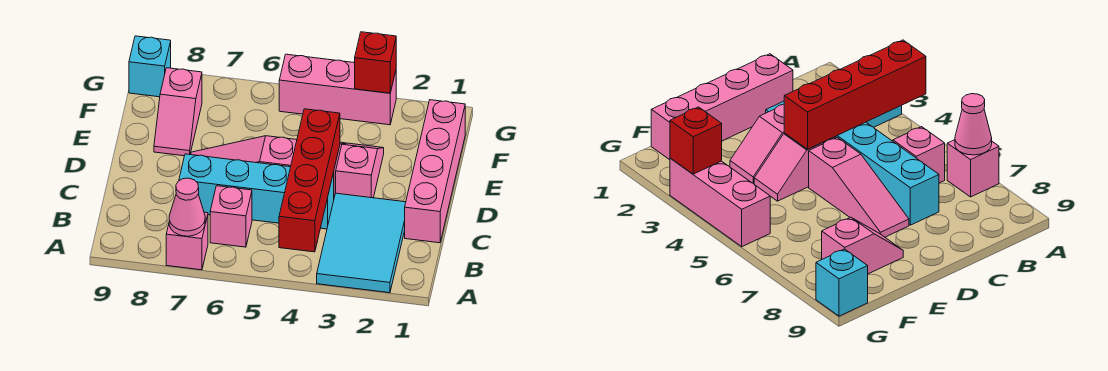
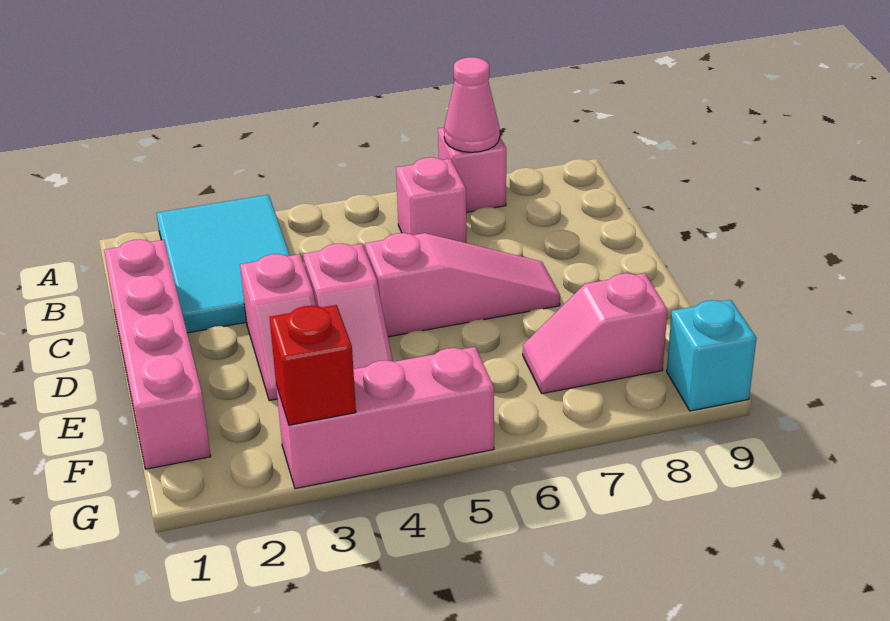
red brick A4:D4 level 2 -> none
cyan brick C4:C7 level 1 -> none
pink slope E8:F8 level 1 top F -> pink slope F7:F8 level 1 top 8

